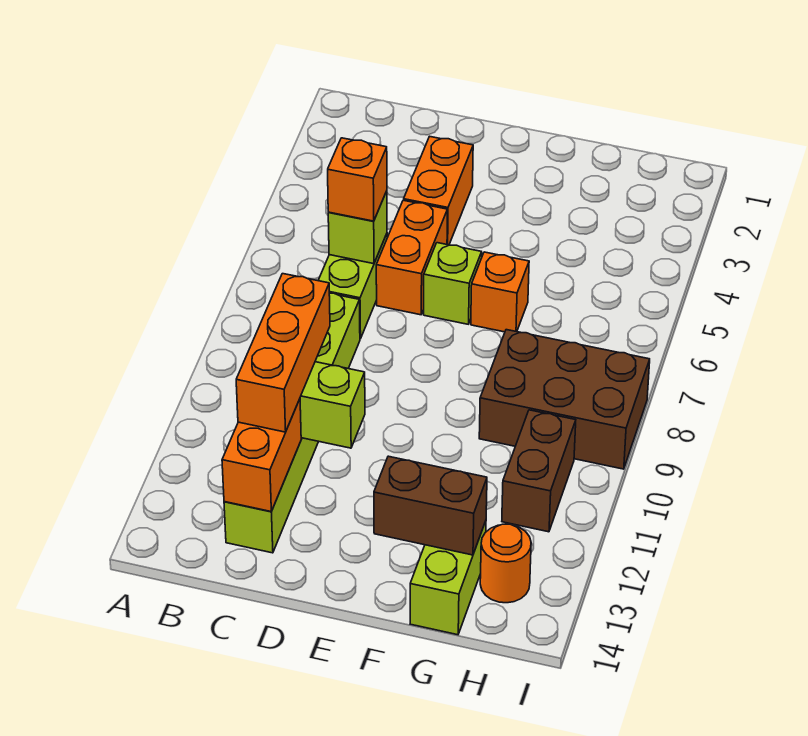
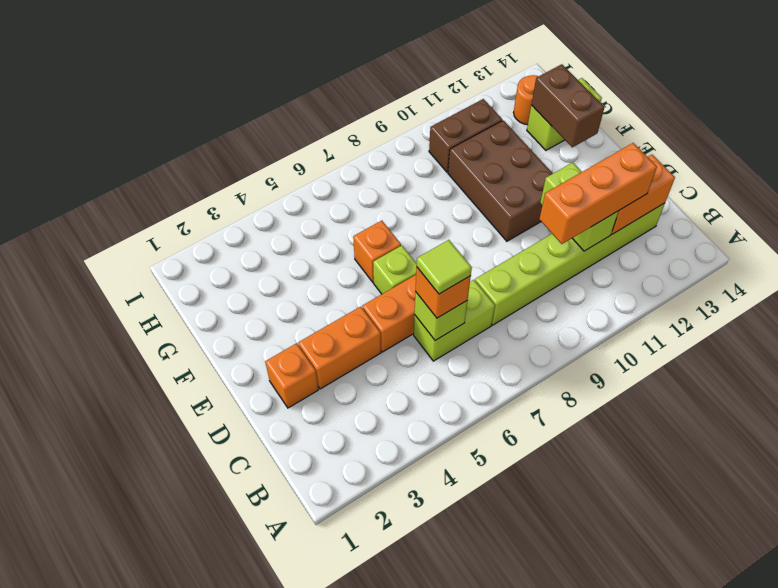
none -> lime tile C6 level 4
none -> orange brick D2 level 1
brown brick G8:I9 level 1 -> brown brick E10:G11 level 1

